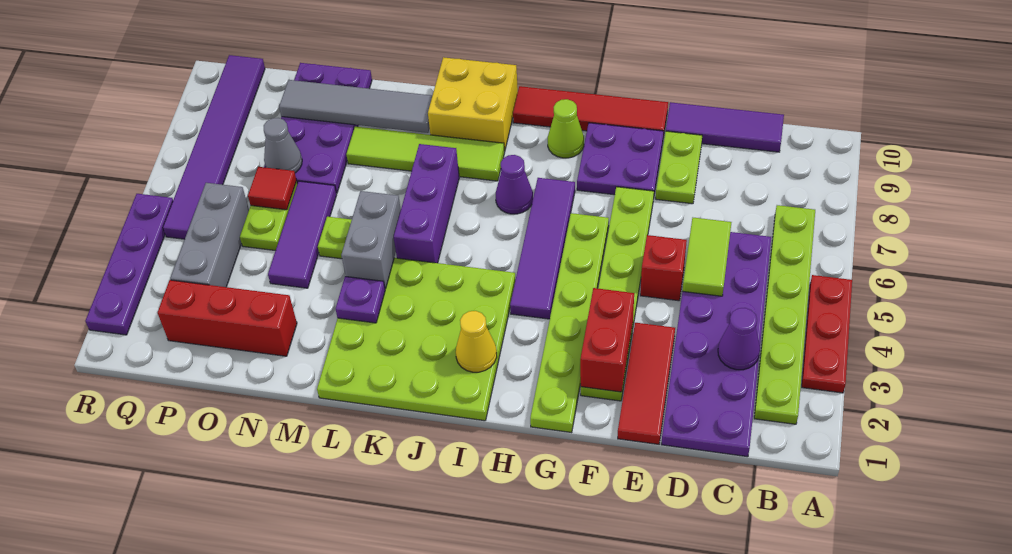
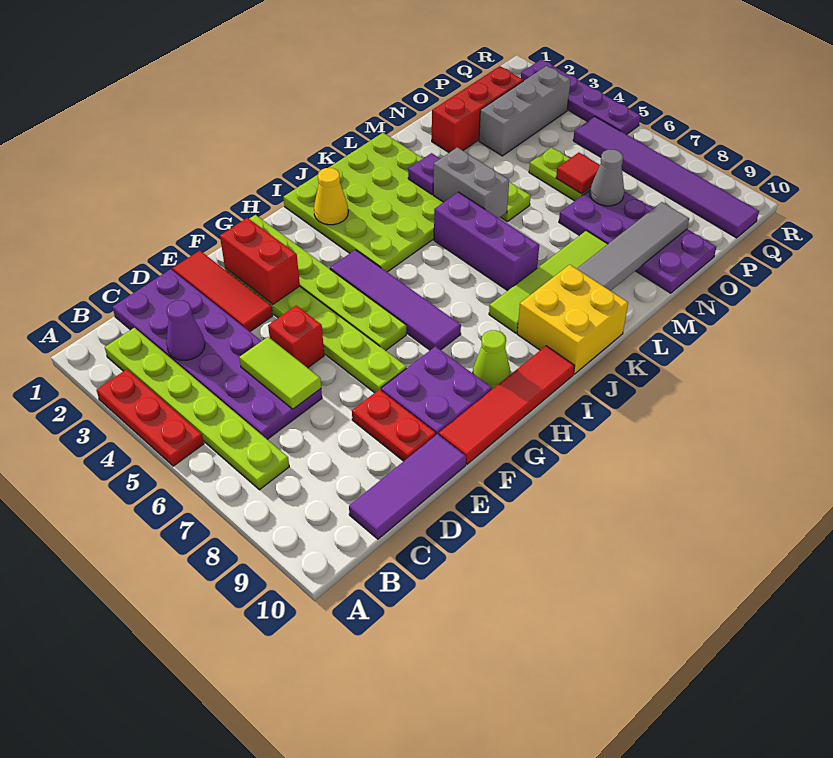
lime plate E8:E9 level 1 -> red plate E8:E9 level 1
purple cone I7 level 1 -> none
purple tile N4:N6 level 1 -> none
grey brick P3:P5 level 1 -> grey brick O3:Q3 level 1

